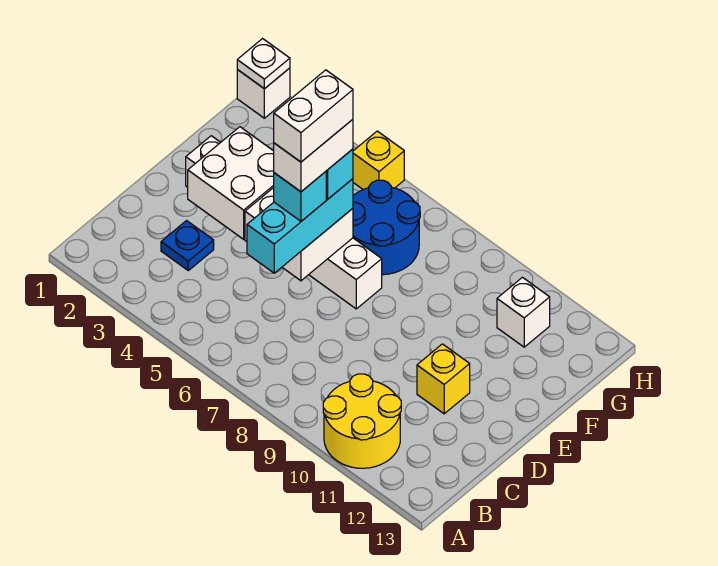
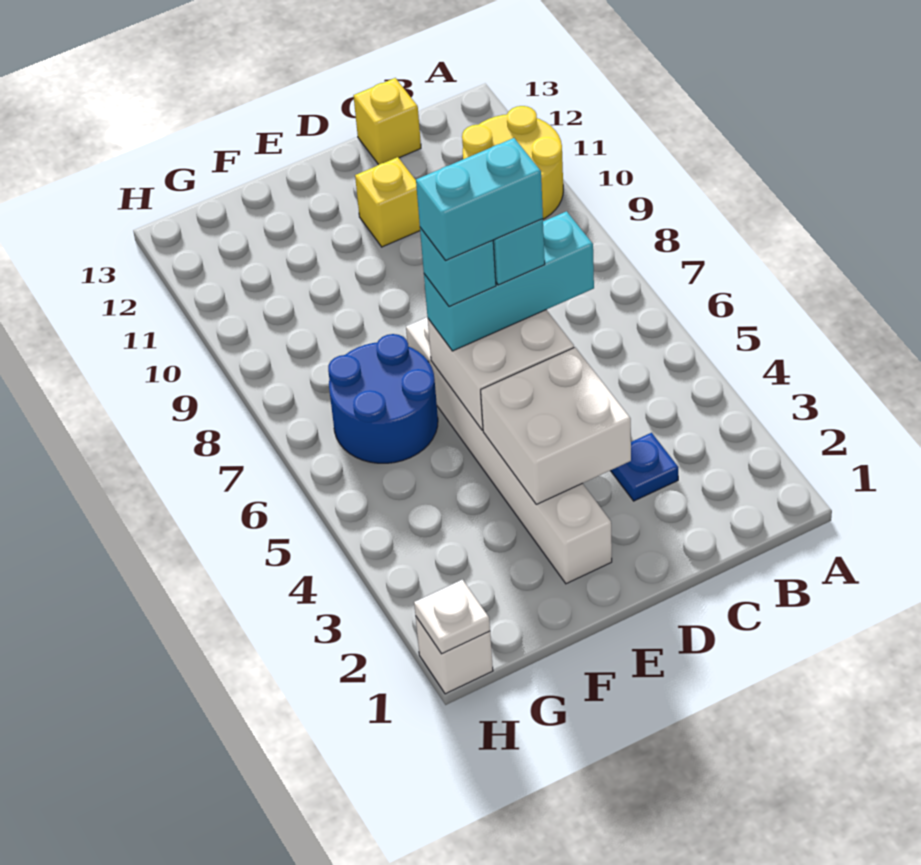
white brick D6:E6 level 5 -> cyan brick D6:E6 level 5
white brick D6:E6 level 6 -> none
white brick G11 level 1 -> none
yellow brick H5 level 1 -> yellow brick C13 level 1

